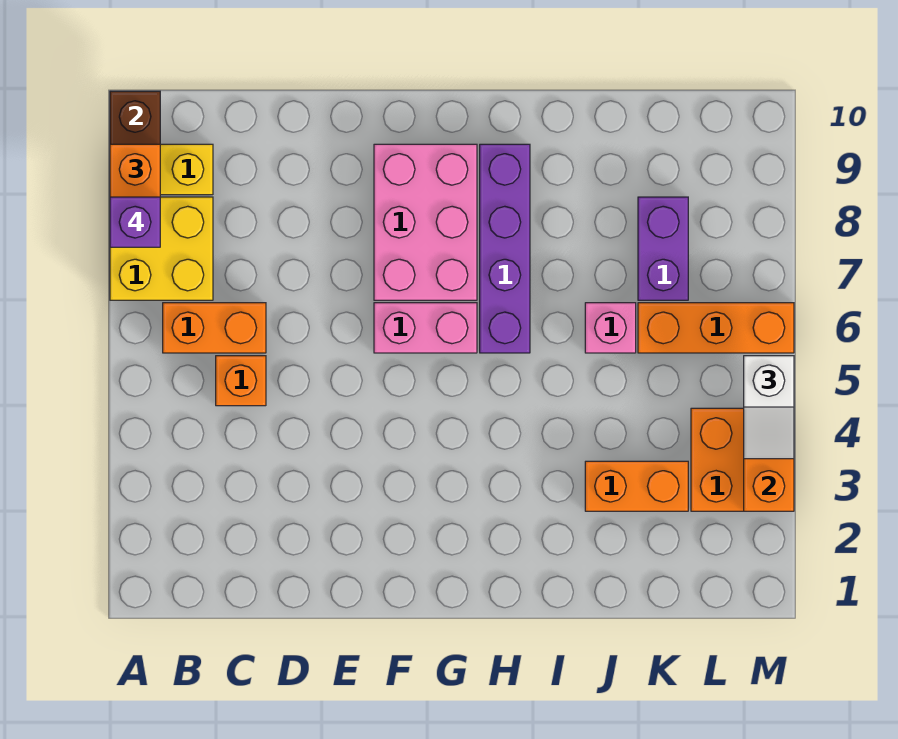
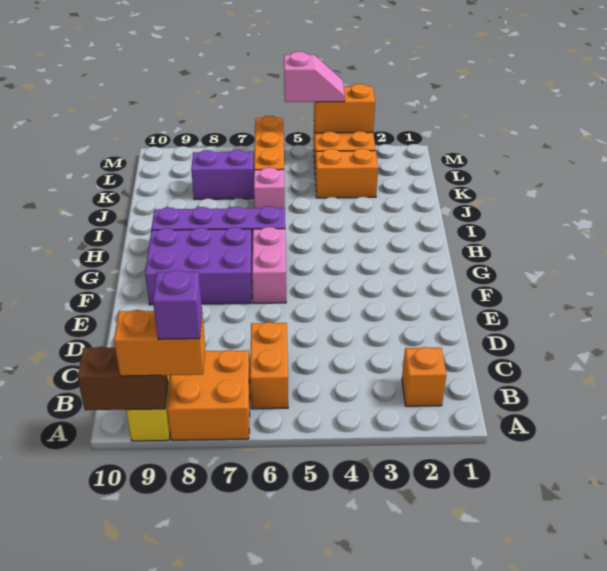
yellow brick A7:B8 level 1 -> orange brick A7:B8 level 1
orange brick C5 level 1 -> orange brick B2 level 1
pink brick F7:G9 level 1 -> purple brick F7:G9 level 1
orange brick J3:K3 level 1 -> orange brick K3:K4 level 1
white slope M4:M5 level 3 top 5 -> pink slope M4:M5 level 3 top 5

